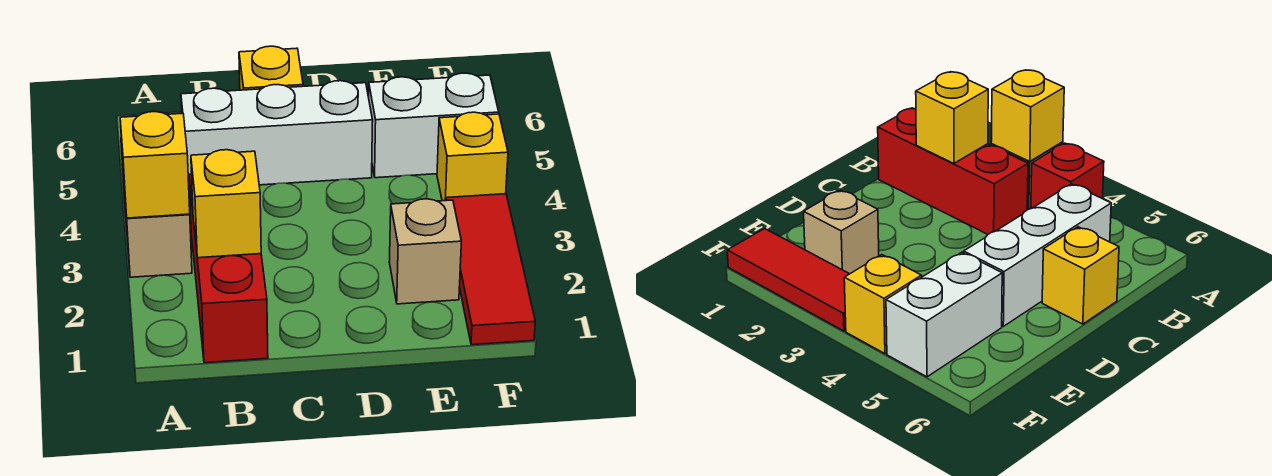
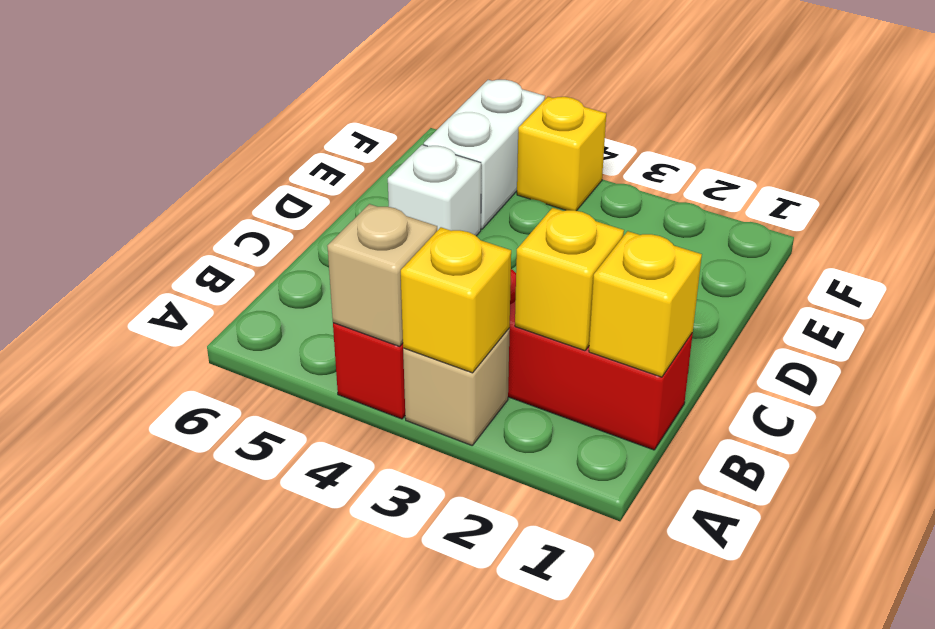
white brick B5:D5 level 1 -> white brick D5 level 1
yellow brick C6 level 1 -> yellow brick B1 level 2
tan brick E2 level 1 -> tan brick A4 level 2
red tile F1:F3 level 1 -> none

